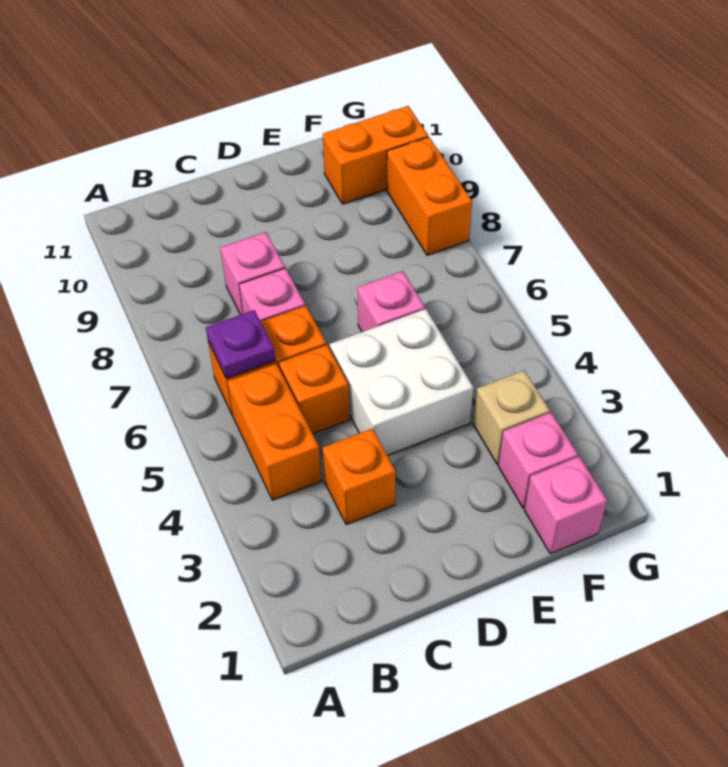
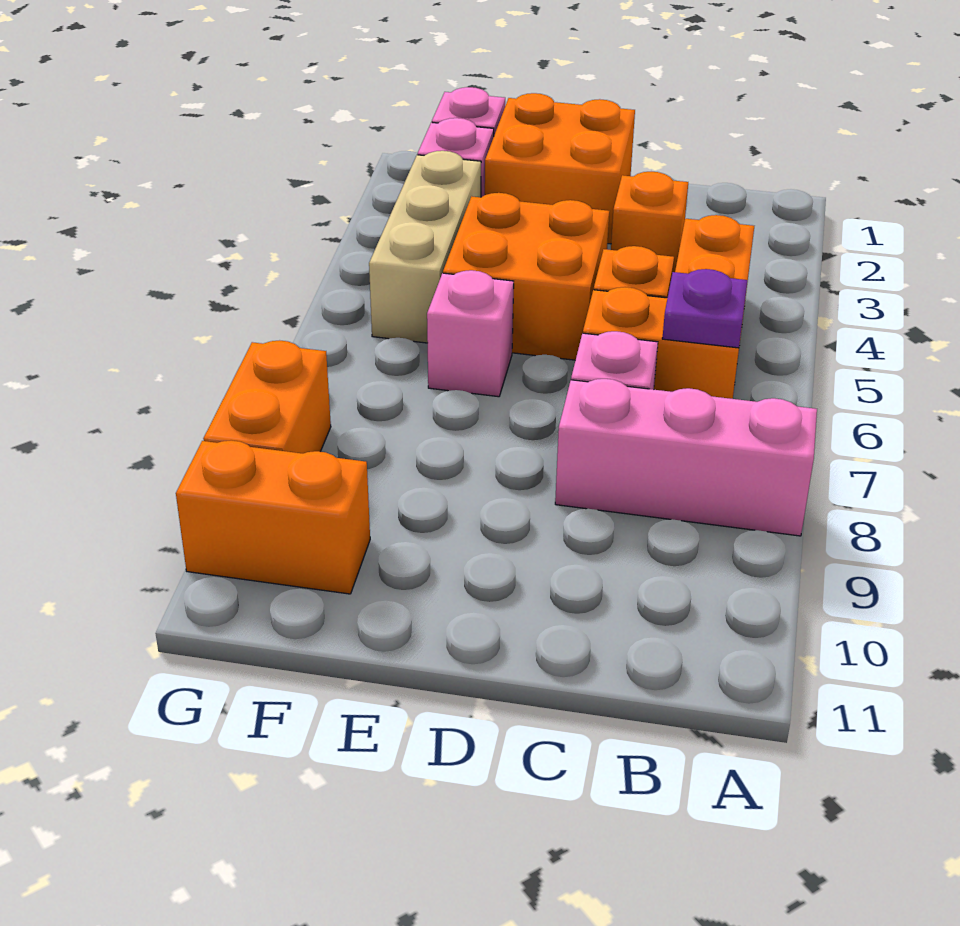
pink brick C8 level 1 -> pink brick A8:C8 level 1
none -> orange brick D1:E2 level 1
white brick D4:E5 level 1 -> orange brick D4:E5 level 1
tan brick F3 level 1 -> tan brick F3:F5 level 1

